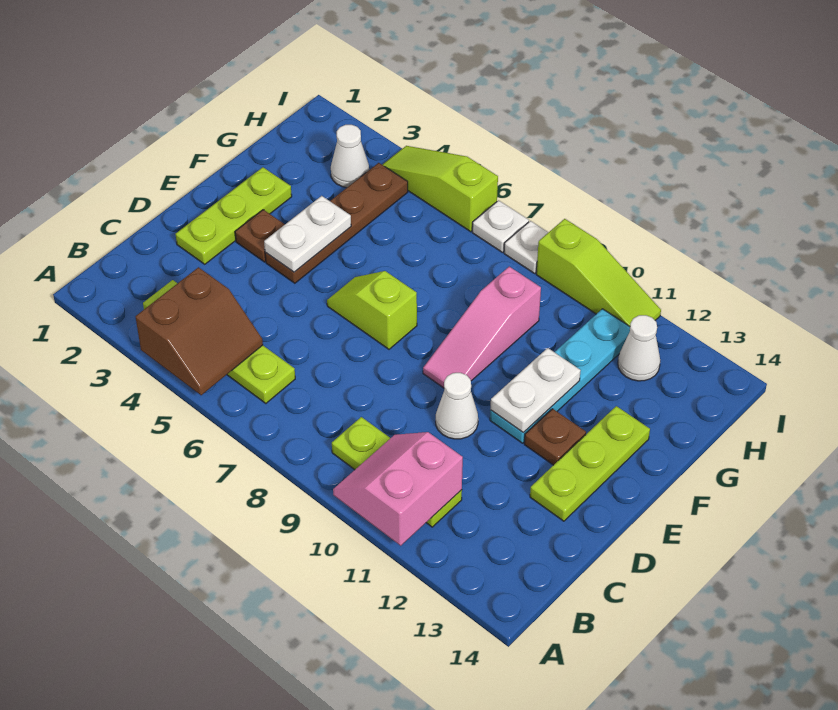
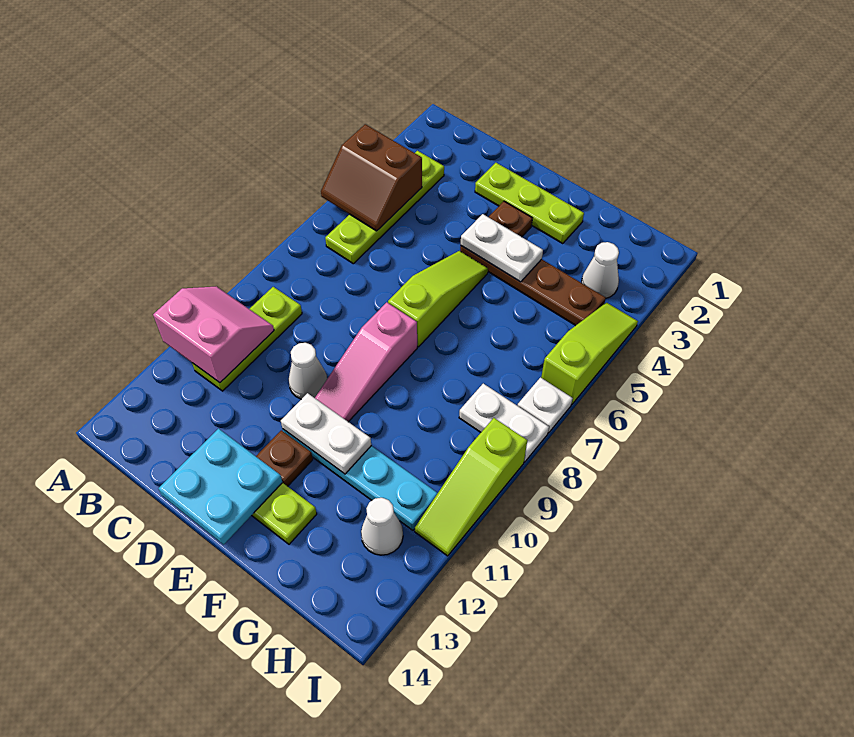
none -> cyan plate D13:E14 level 2
lime slope E6:E7 level 1 top 7 -> lime slope E5:E7 level 1 top 7
pink slope E9:G9 level 1 top G -> pink slope E8:E10 level 1 top 8
white plate I8 level 1 -> white plate H8:I8 level 1

